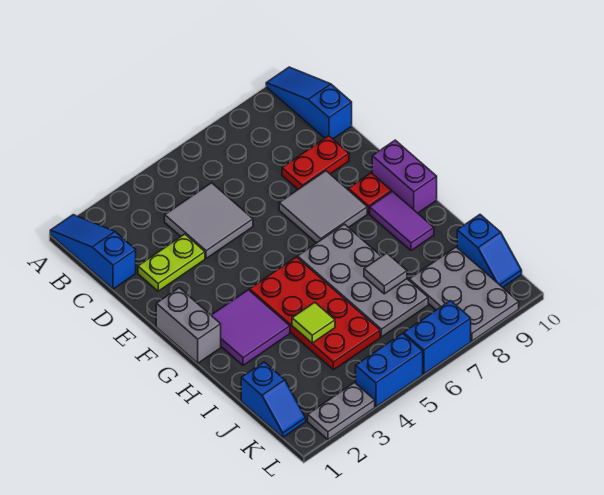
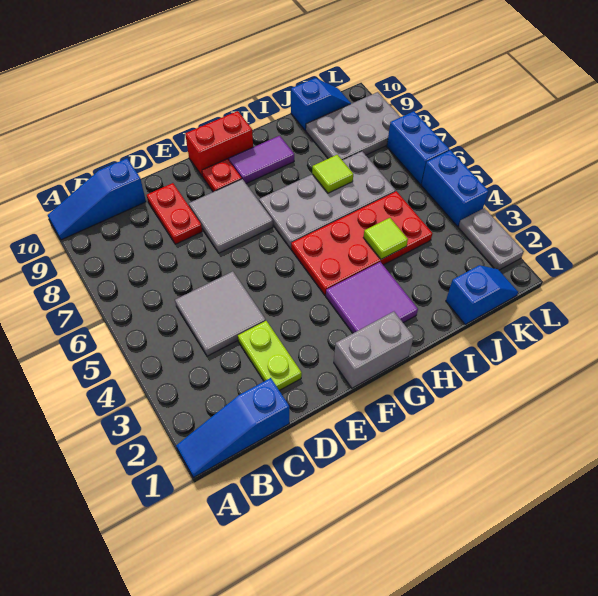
purple brick F10:G10 level 1 -> red brick F10:G10 level 1
grey tile I7 level 2 -> lime tile I7 level 2

